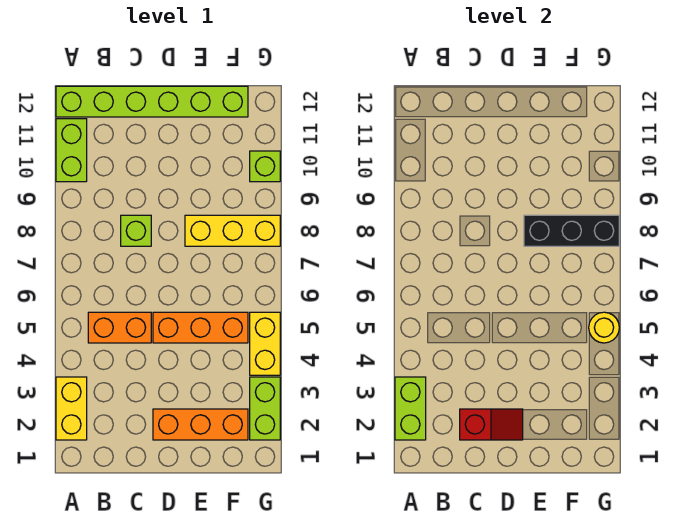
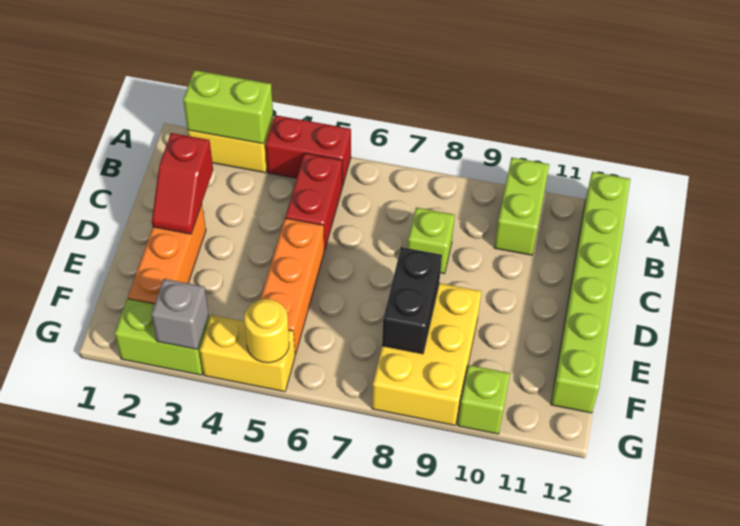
none -> red brick A4:A5 level 1
lime brick A10:A11 level 1 -> lime brick A10:B10 level 1
orange brick B5:C5 level 1 -> red brick B5:C5 level 1
yellow brick E8:G8 level 1 -> yellow brick E8:G9 level 1
black brick E8:G8 level 2 -> black brick E8:F8 level 2
none -> grey brick G3 level 2

